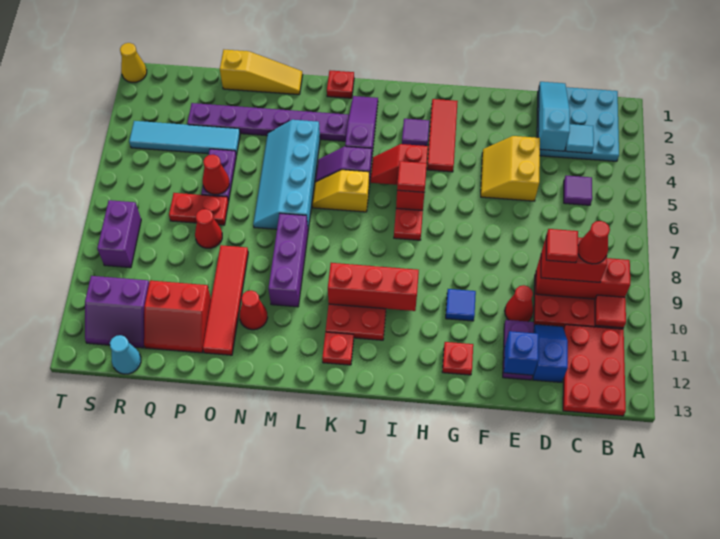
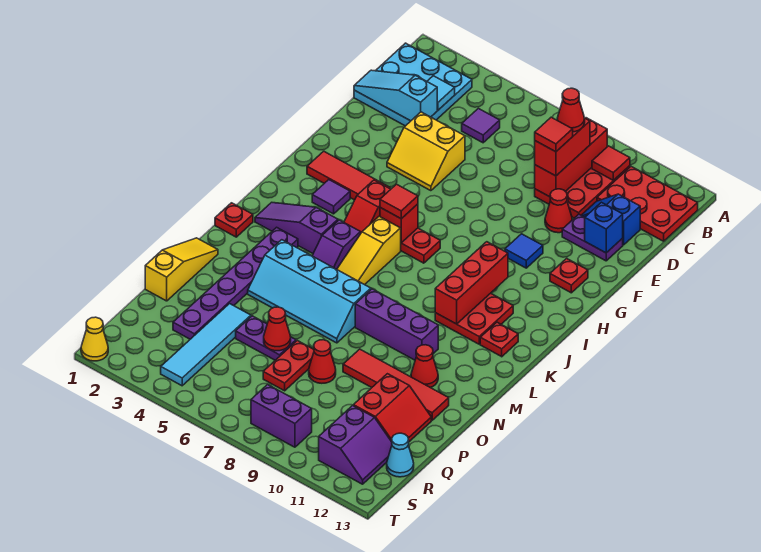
yellow slope K6:L6 level 1 top K -> yellow slope J6:L6 level 1 top J

